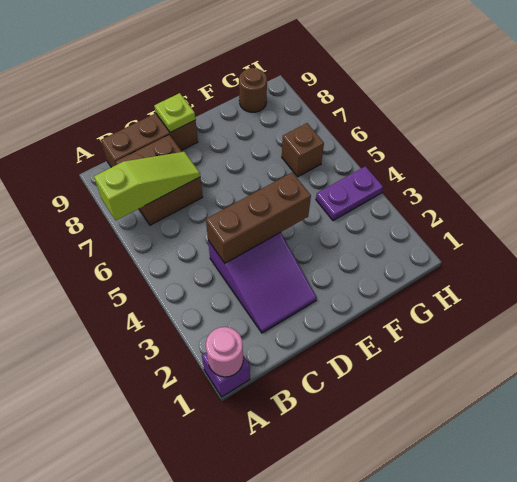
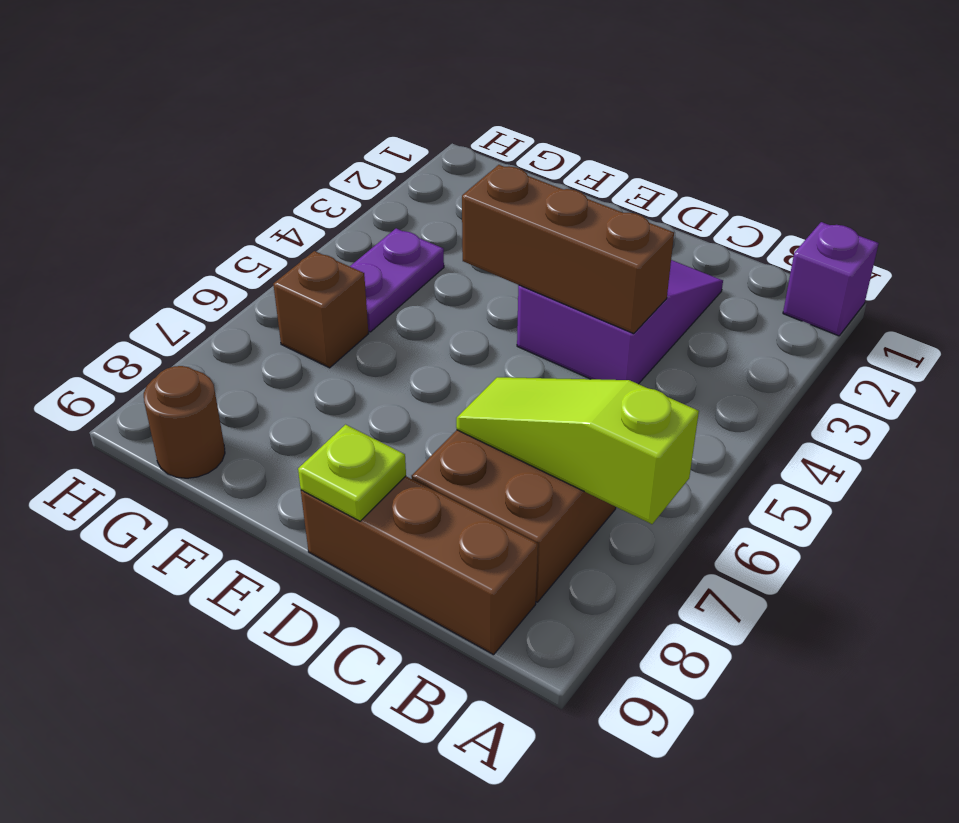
pink round brick A1 level 2 -> none
purple plate G4:H4 level 1 -> purple plate G4:G5 level 1

